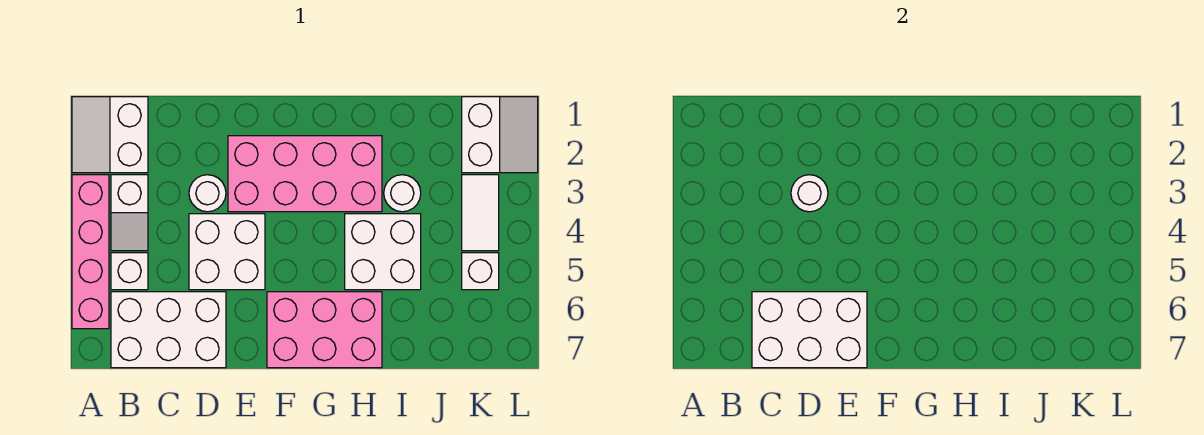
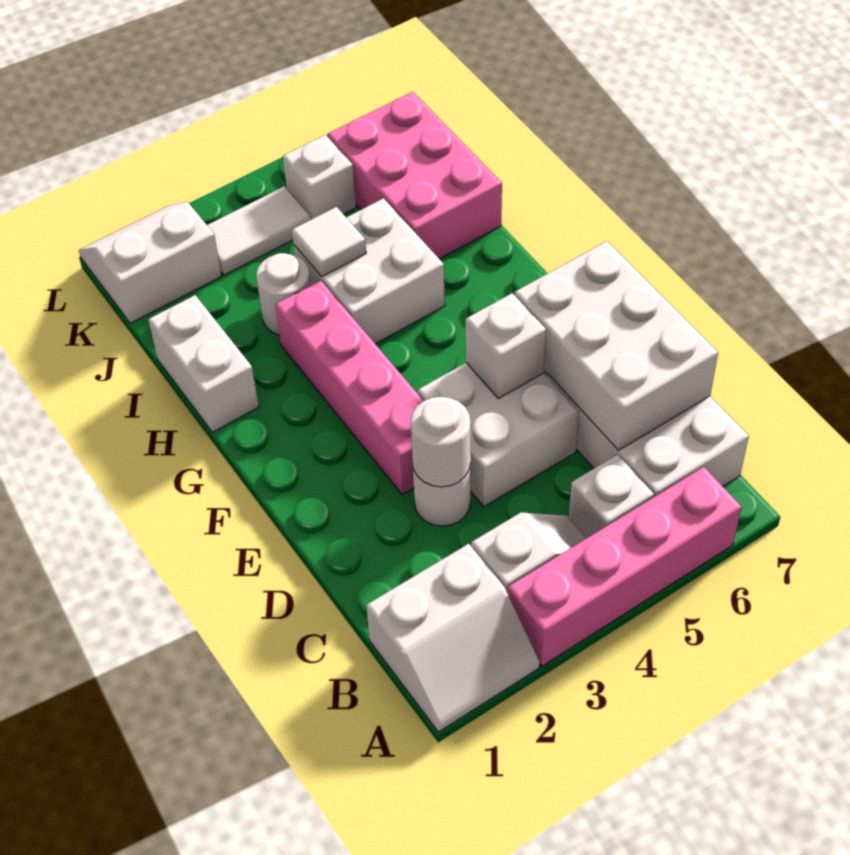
pink brick E2:H3 level 1 -> pink brick E3:H3 level 1
none -> white brick E5 level 2
pink brick F6:H7 level 1 -> pink brick I6:K7 level 1
none -> white brick H1:I1 level 1
none -> white tile I4 level 2

